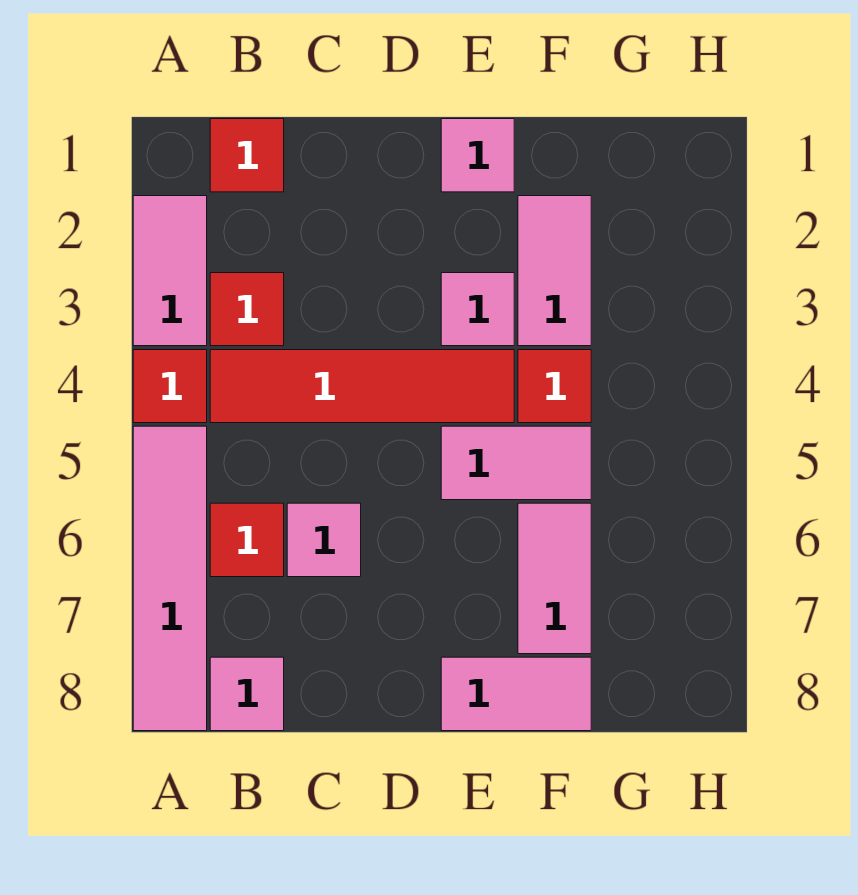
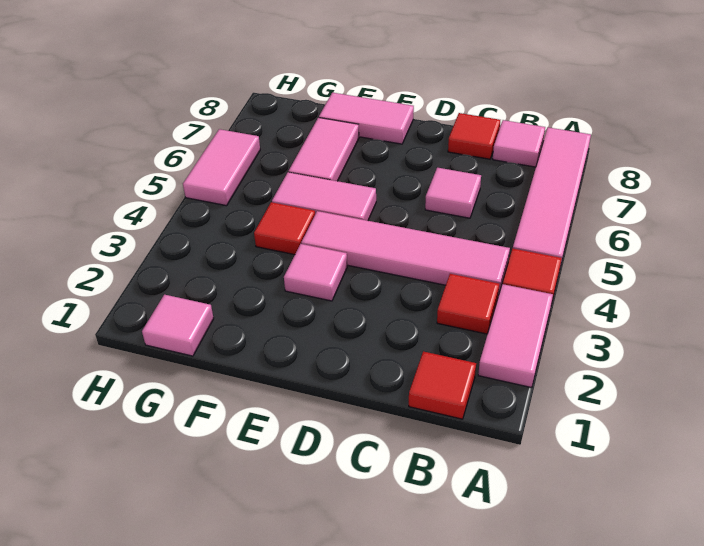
red tile B4:E4 level 1 -> pink tile B4:E4 level 1
red tile B6 level 1 -> red tile C8 level 1
pink tile E1 level 1 -> pink tile G1 level 1
pink tile F2:F3 level 1 -> pink tile H5:H6 level 1

